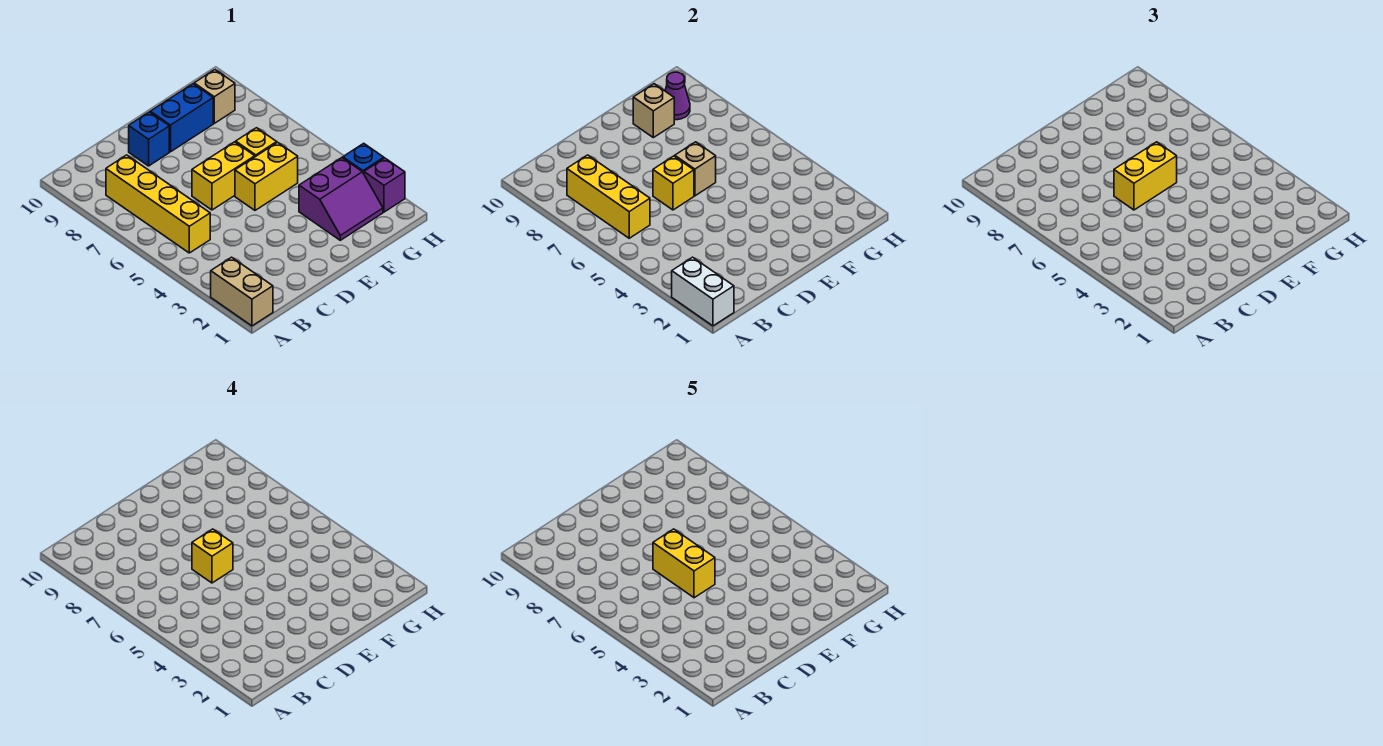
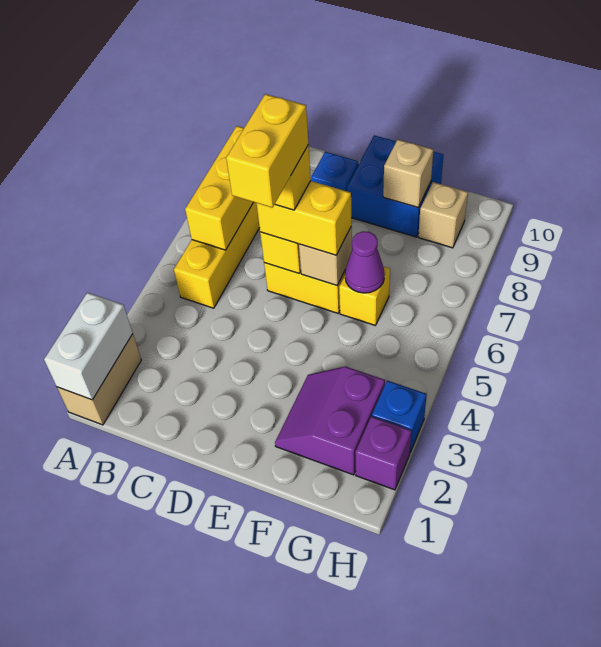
yellow brick E5:F5 level 1 -> none
blue brick E9:F9 level 1 -> blue brick E9:F10 level 1
purple slope F2:G3 level 1 top 3 -> purple slope F2:G3 level 1 top G
purple cone G9 level 2 -> purple cone F6 level 2

